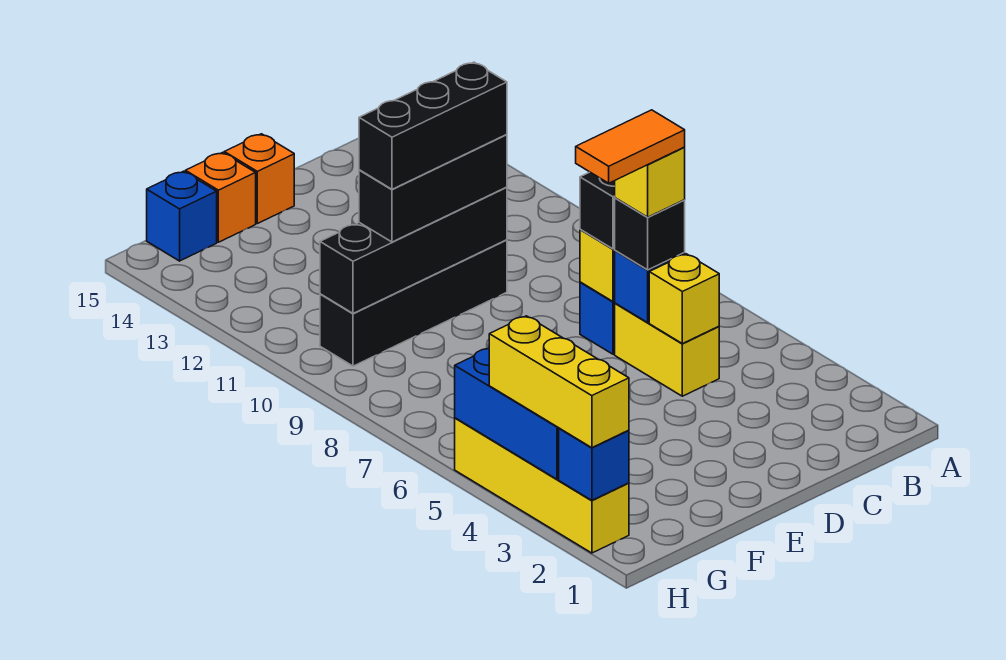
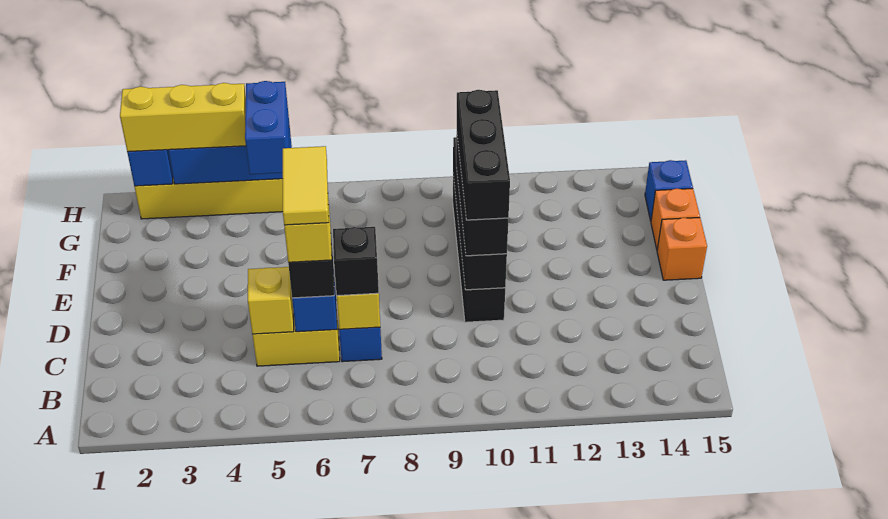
orange tile C6:D6 level 5 -> yellow tile C6:D6 level 5
none -> blue brick G5:H5 level 3

